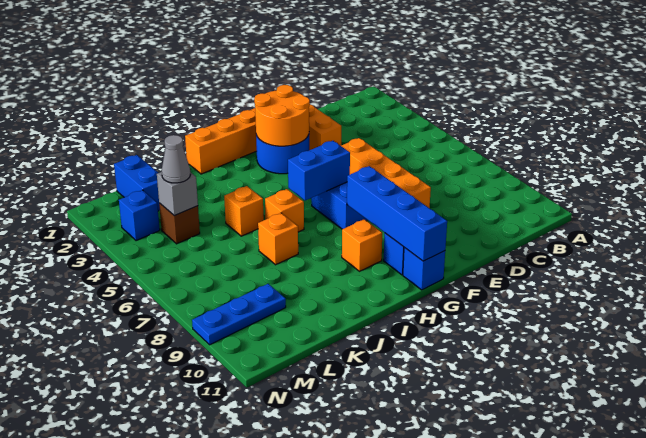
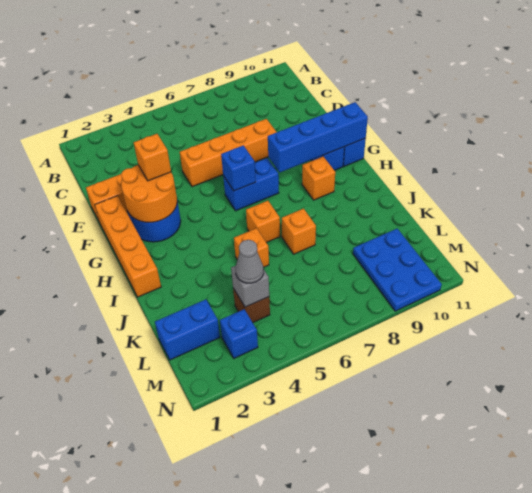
none -> orange brick F3 level 3
blue brick G6:H6 level 2 -> blue brick G6 level 2
blue plate L9:N9 level 1 -> blue plate L9:N10 level 1

